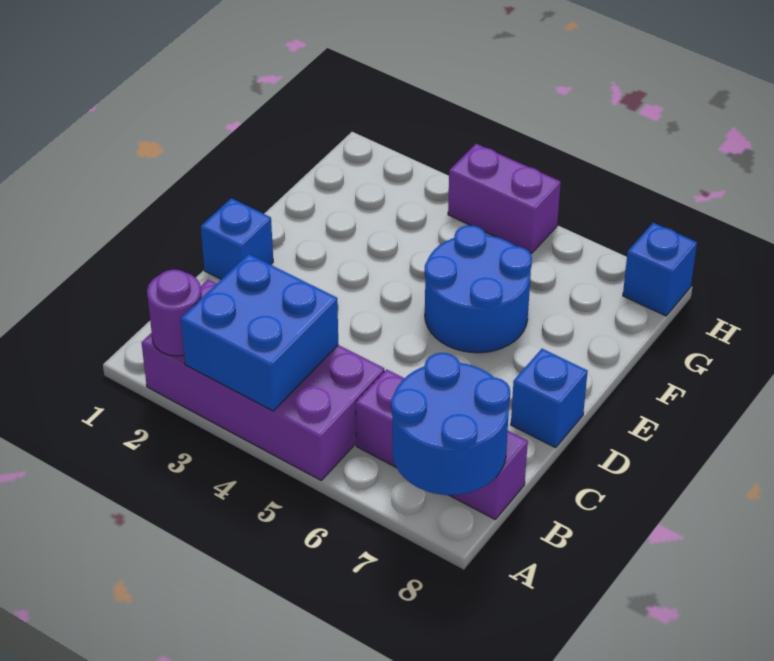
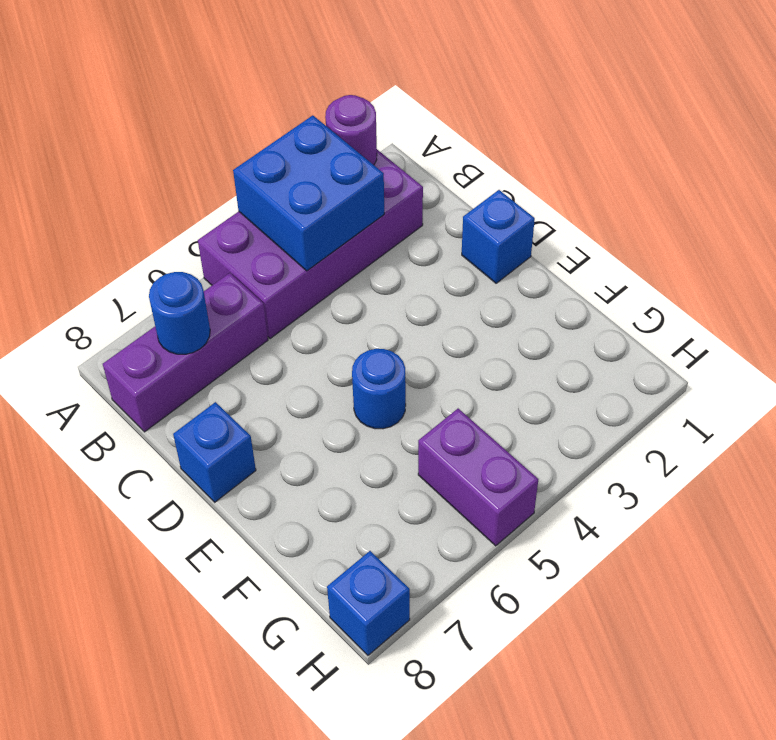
blue round brick A7:B8 level 2 -> blue round brick B7 level 2
blue round brick E5:F6 level 1 -> blue round brick E5 level 1
purple brick H4:H5 level 1 -> purple brick G5:H5 level 1

